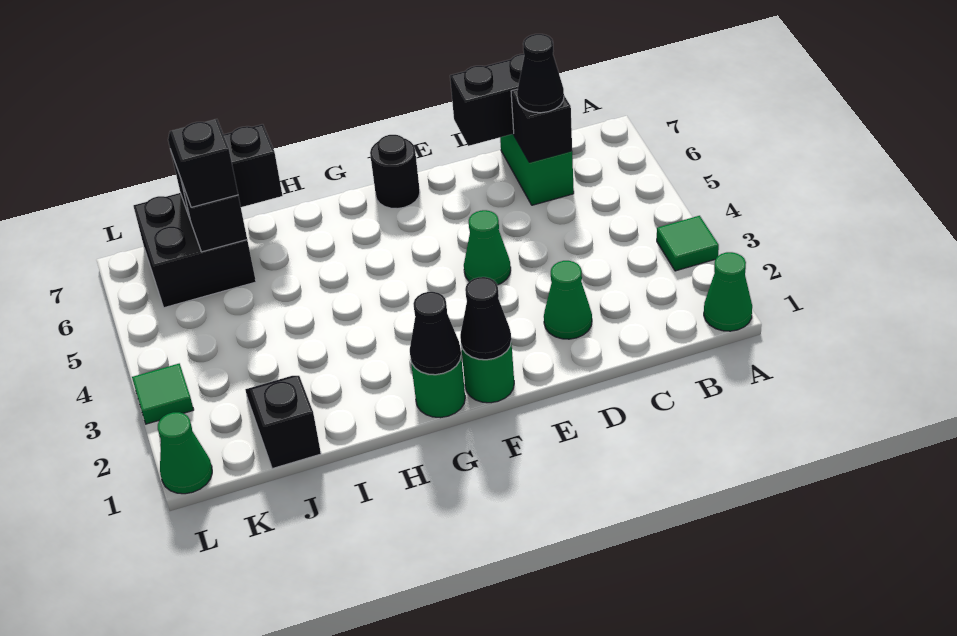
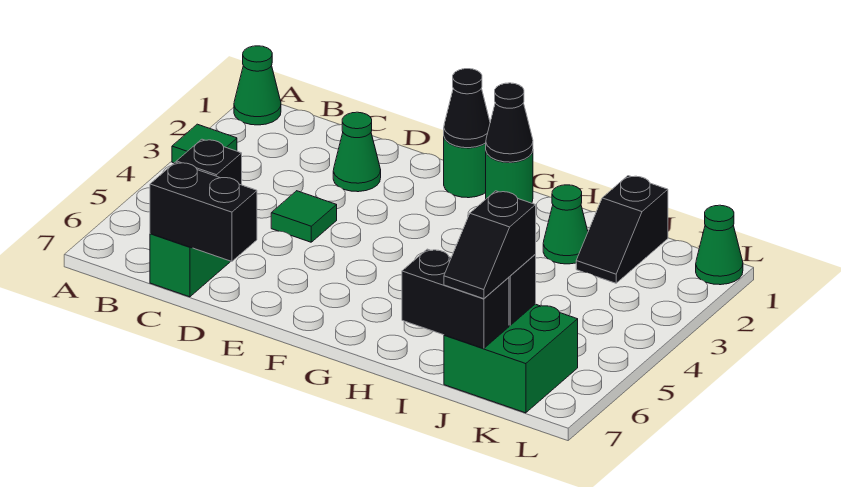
black cone C6 level 3 -> none
green cone E4 level 1 -> green cone I2 level 1
black round brick F7 level 1 -> none
black brick J6:K7 level 1 -> green brick J6:K7 level 1
green tile L3 level 1 -> green tile D4 level 1

